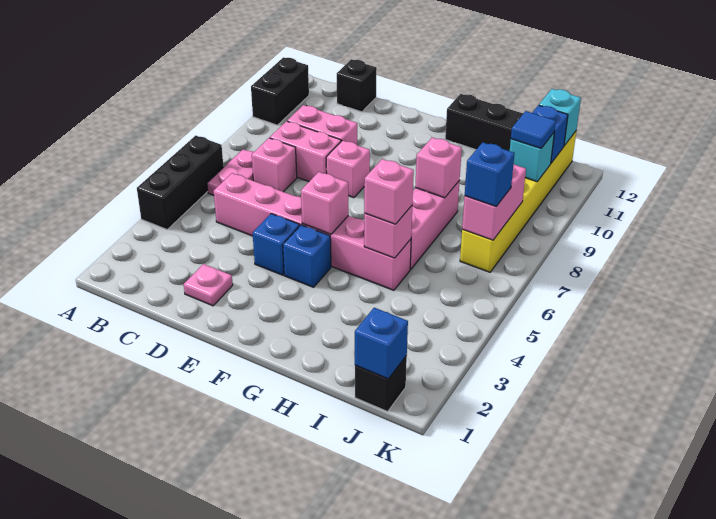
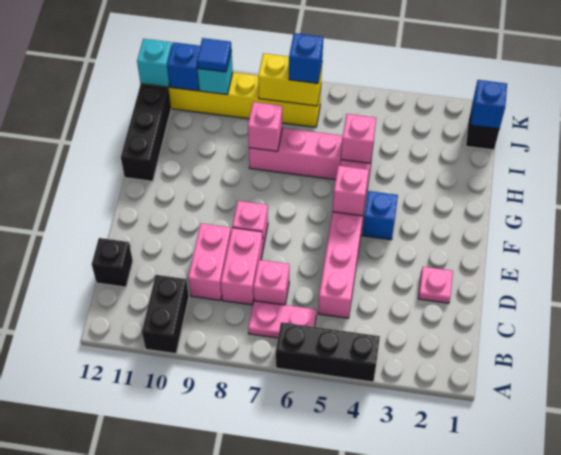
black brick A10:A11 level 1 -> black brick A10:B10 level 1
blue brick E4 level 1 -> none
pink brick H5 level 3 -> none
pink brick J7:J8 level 2 -> yellow brick J7:J8 level 2

